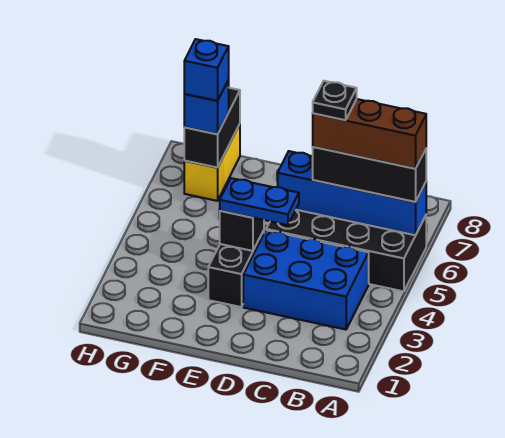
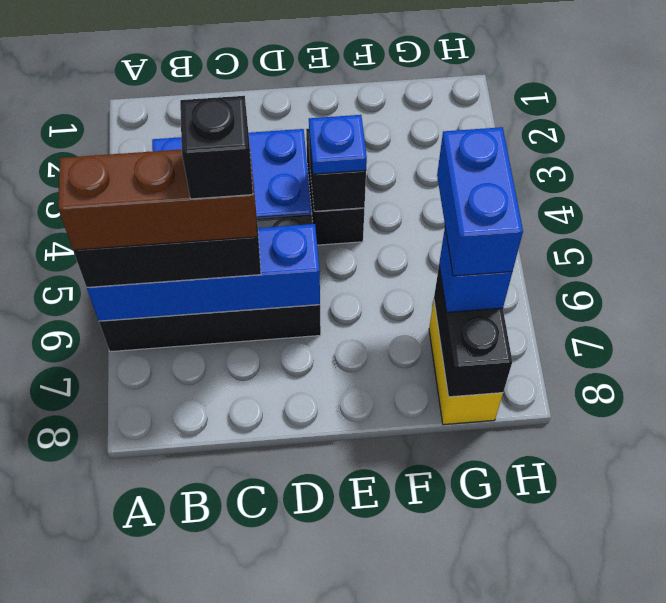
black plate C6 level 5 -> black brick C6 level 5
blue plate D4:E4 level 3 -> blue plate E4 level 3
blue brick G7 level 4 -> blue brick G6:G7 level 4

